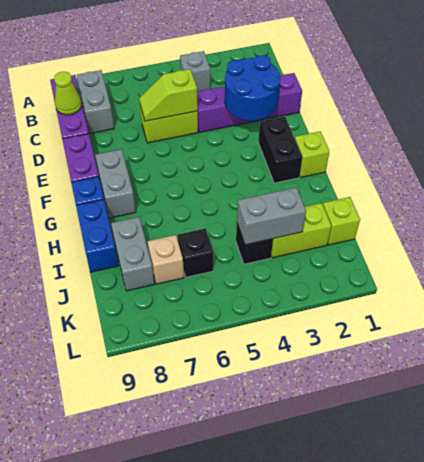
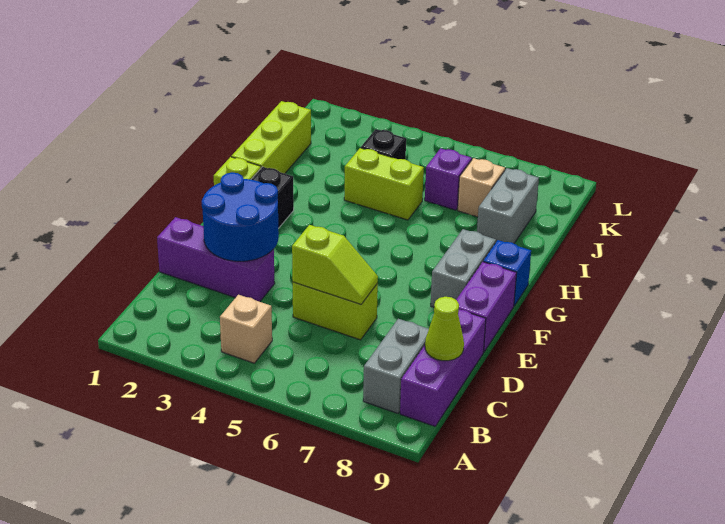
grey brick B4 level 1 -> tan brick B4 level 1
purple brick D1:D4 level 1 -> purple brick D1:D3 level 1
blue brick H9:I9 level 1 -> none
lime brick J1 level 1 -> lime brick H1:J1 level 1
lime brick J2:J3 level 1 -> lime brick I4:I5 level 1
grey brick J3:J4 level 2 -> none
black brick J6 level 1 -> purple brick J6 level 1

